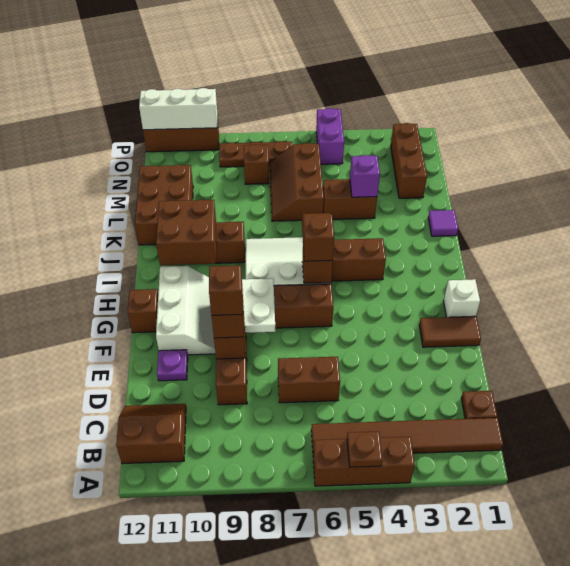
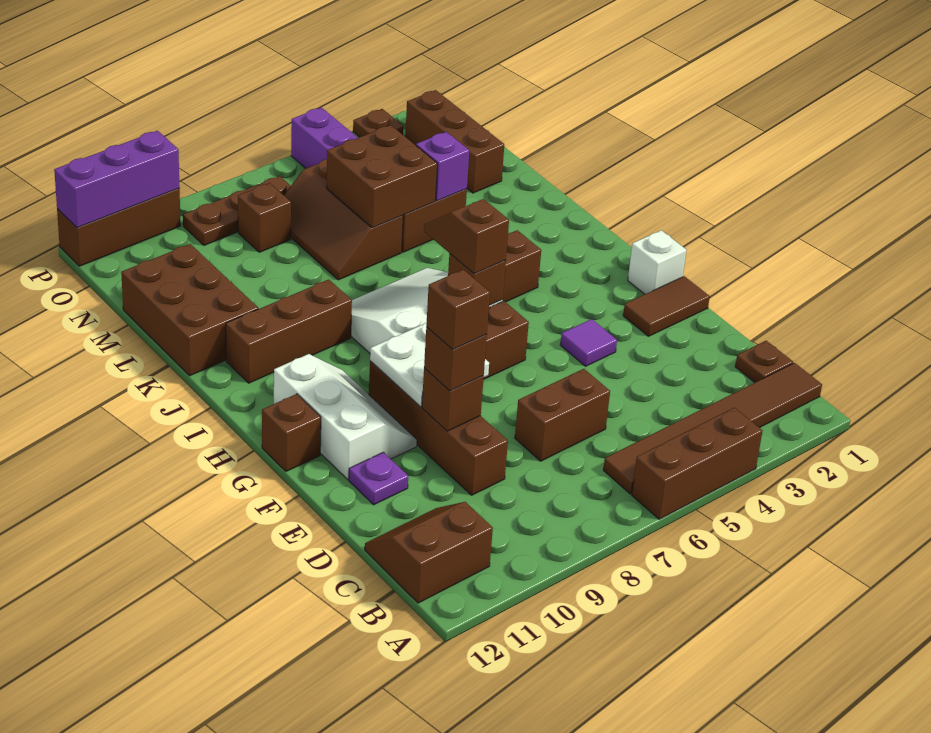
brown plate A5 level 2 -> brown plate P3 level 1
brown brick I10:J11 level 2 -> brown brick L5:M6 level 2
purple tile K1 level 1 -> purple tile F4 level 1
white brick P10:P12 level 2 -> purple brick P10:P12 level 2

